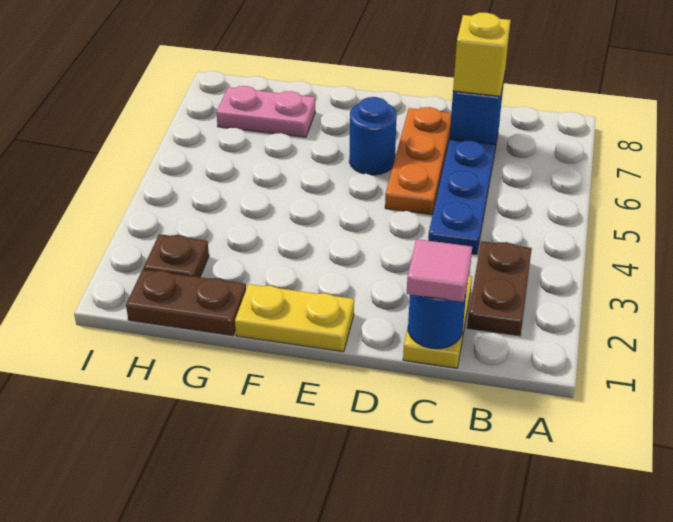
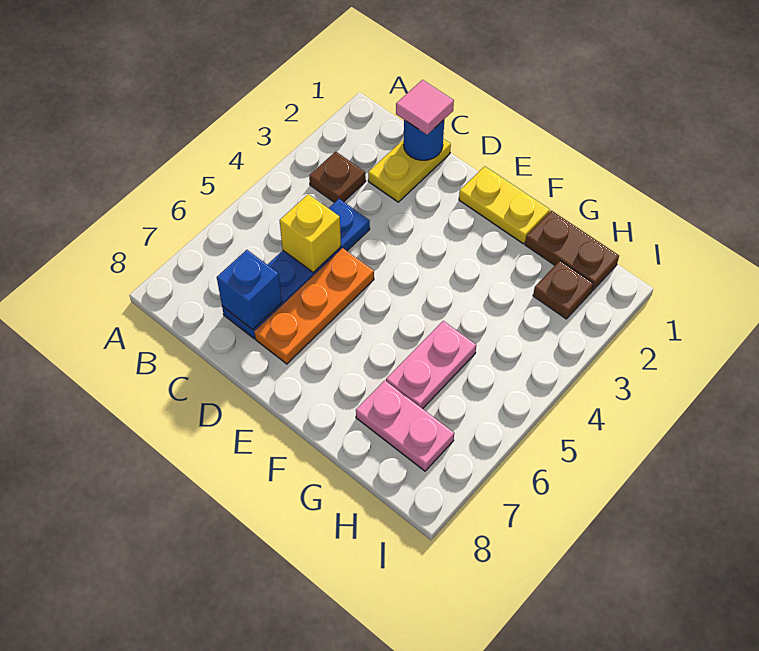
brown plate B2:B3 level 1 -> brown plate B3 level 1
yellow brick C7 level 3 -> yellow brick C5 level 2
blue round brick E6 level 1 -> none
none -> pink plate G5:G6 level 1

